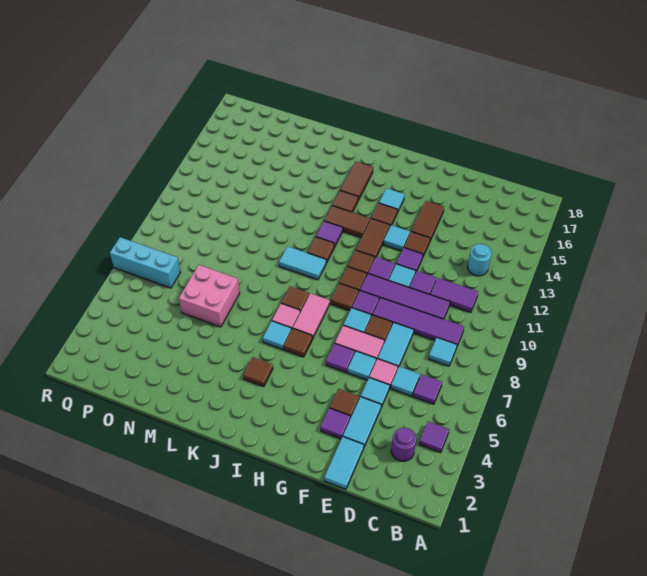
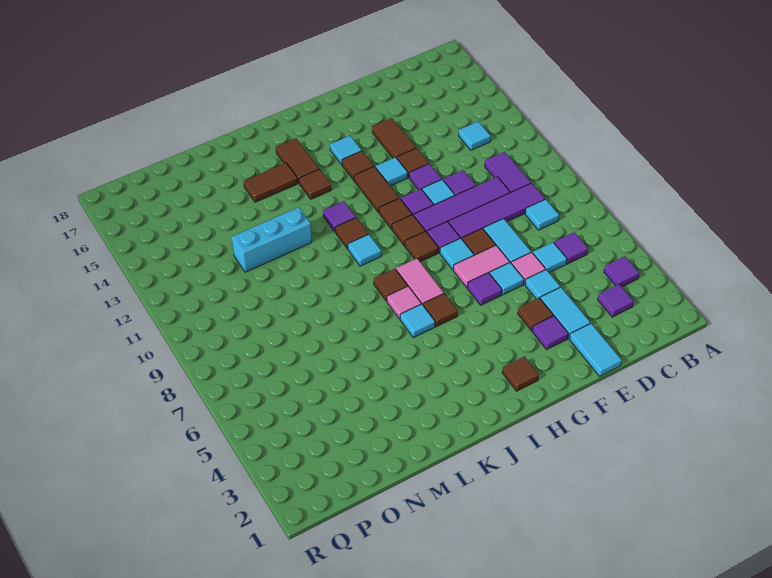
purple round brick C3 level 1 -> purple tile C3 level 1
purple tile C11:D11 level 1 -> purple tile C10:C11 level 1
cyan round brick C13 level 1 -> cyan tile C13 level 1
brown tile I13:J13 level 1 -> brown tile K15:L15 level 1
brown tile J4 level 1 -> brown tile H2 level 1
cyan tile J10:K10 level 1 -> cyan tile J10 level 1
pink brick M6:N7 level 1 -> none
cyan brick P7:R7 level 1 -> cyan brick L12:N12 level 1

